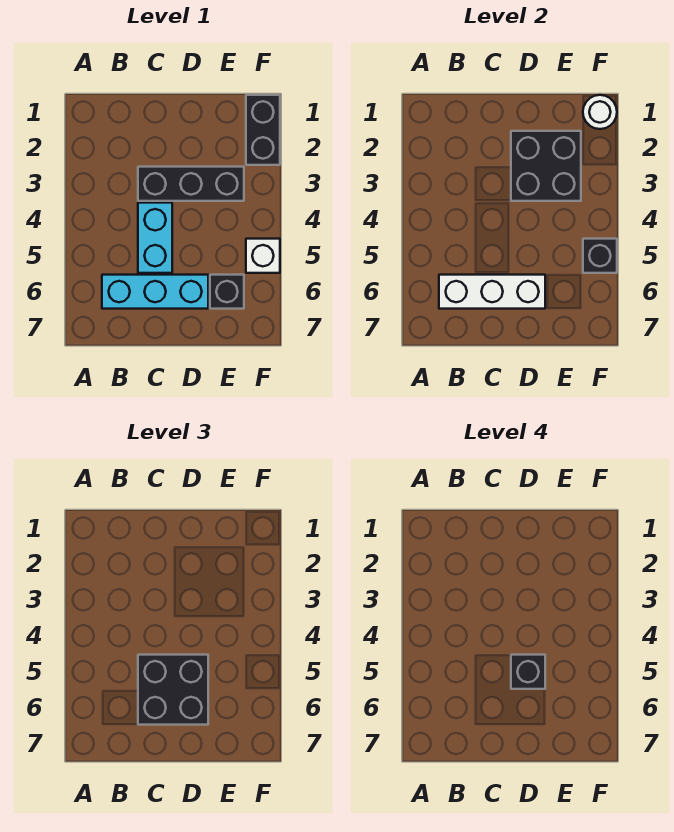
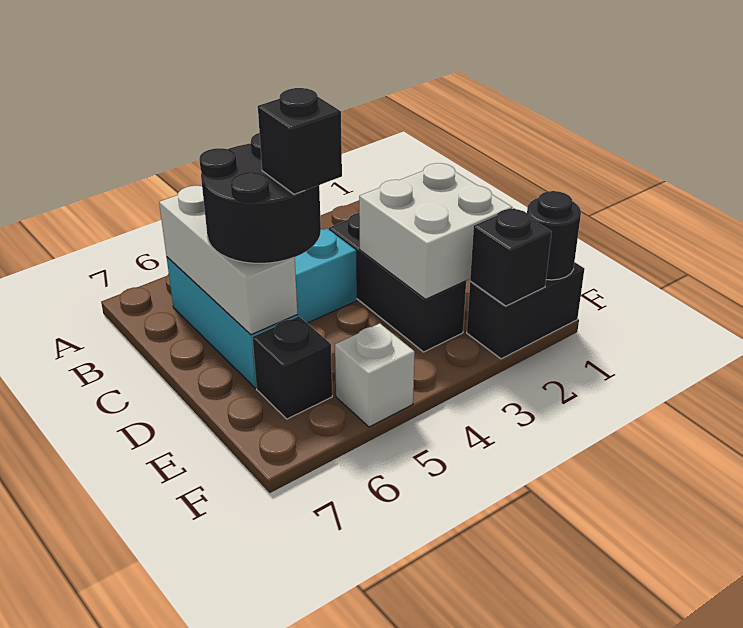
black brick C5:D6 level 3 -> black round brick C5:D6 level 3
black brick D2:E3 level 2 -> white brick D2:E3 level 2
white round brick F1 level 2 -> black round brick F1 level 2
black brick F5 level 2 -> black brick F2 level 2

